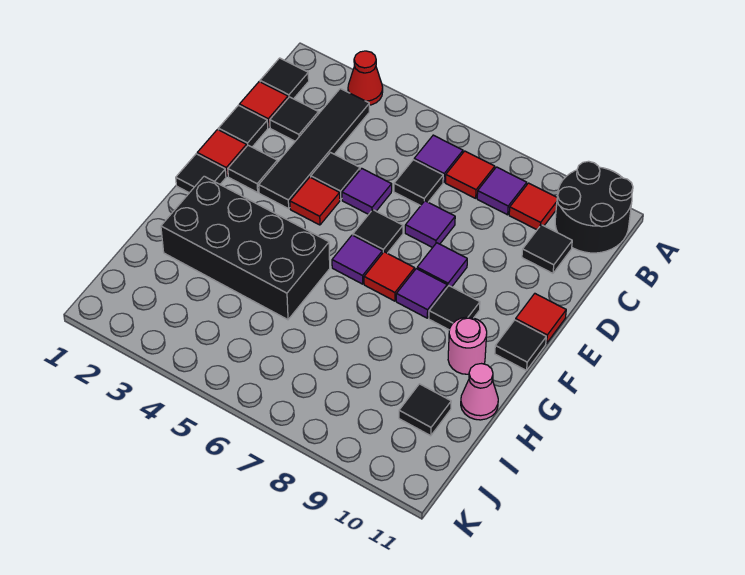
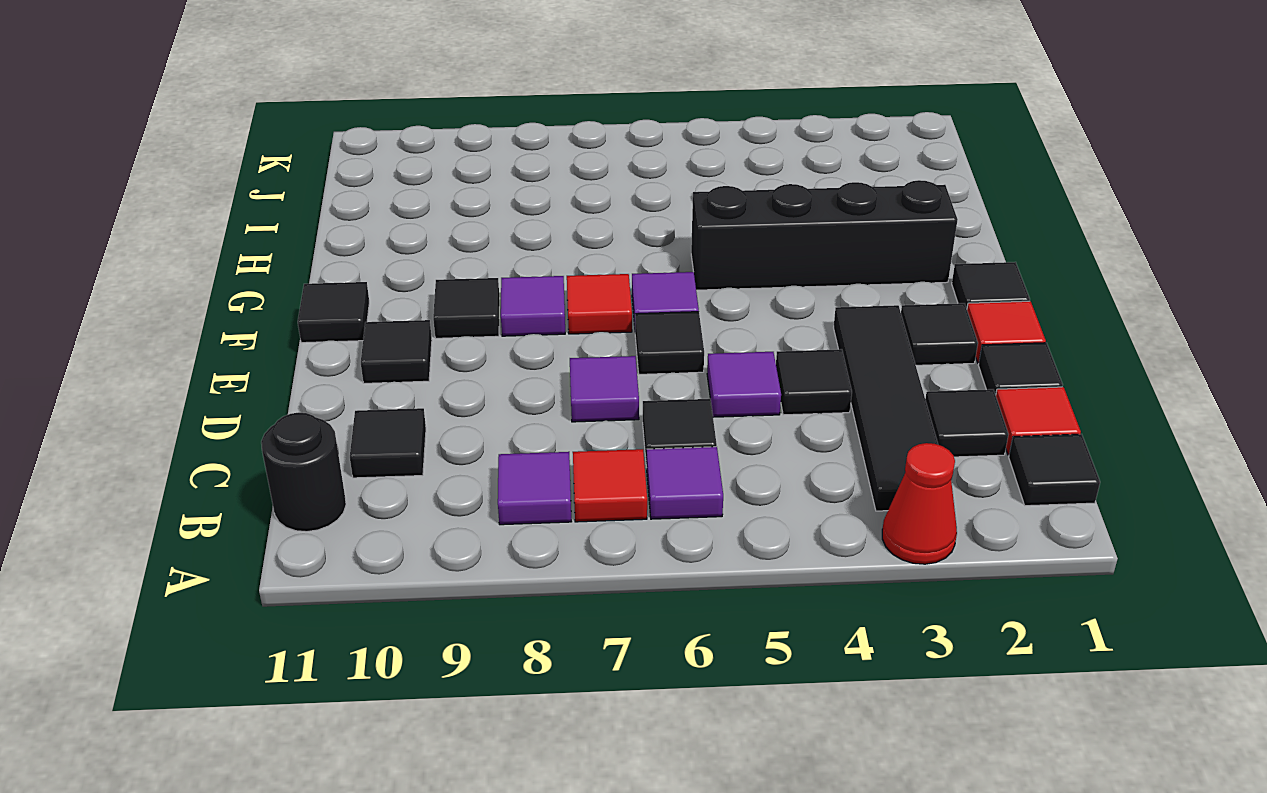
black round brick A10:B11 level 1 -> black round brick B11 level 1
red tile B9 level 1 -> none
red tile E4 level 1 -> none
purple tile E8 level 1 -> none
red tile E11 level 1 -> none
black brick G2:H5 level 1 -> black brick G2:G5 level 1
pink round brick G10 level 1 -> none
pink cone H11 level 1 -> none
black tile I10 level 1 -> black tile E10 level 1

